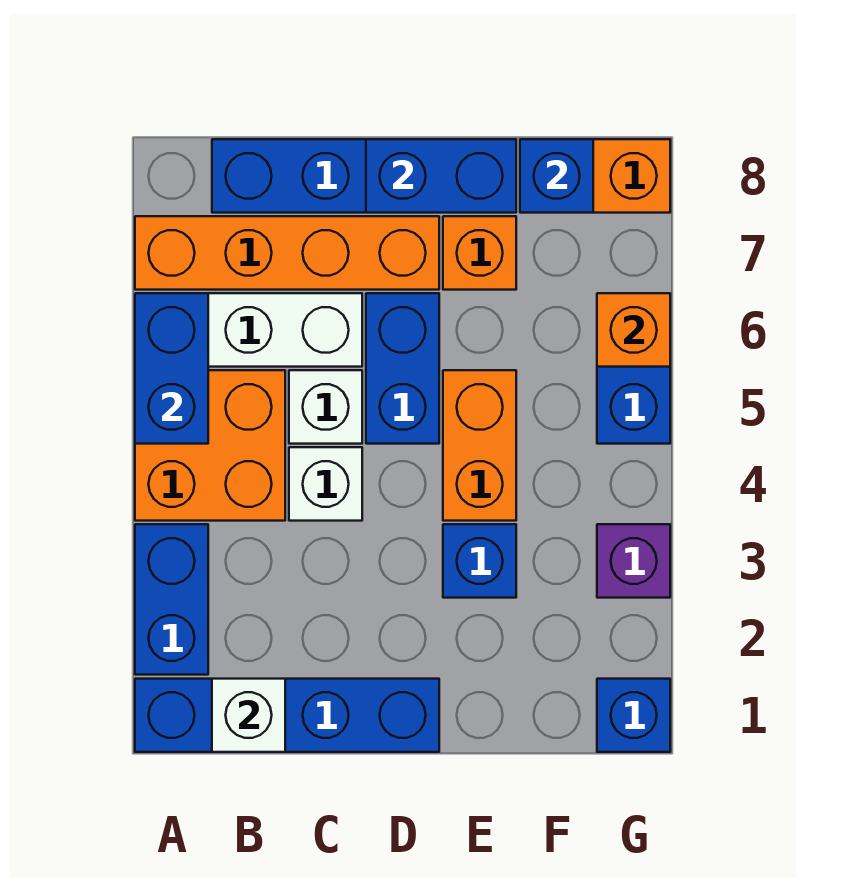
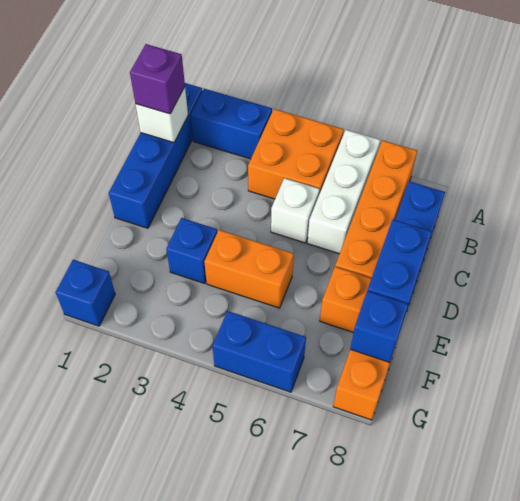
blue brick A5:A6 level 2 -> none
white brick C4 level 1 -> none
blue brick D5:D6 level 1 -> none
purple brick G3 level 1 -> purple brick B1 level 3
orange brick G6 level 2 -> none

